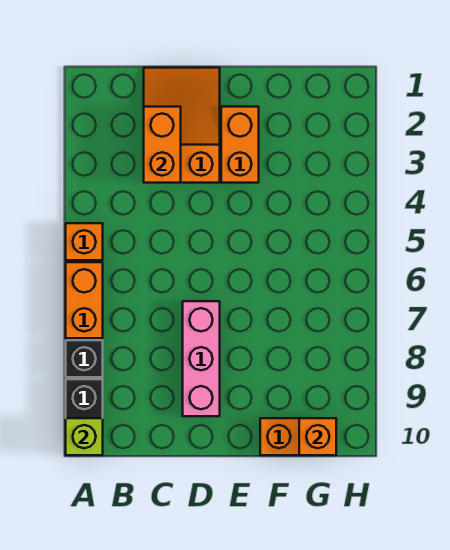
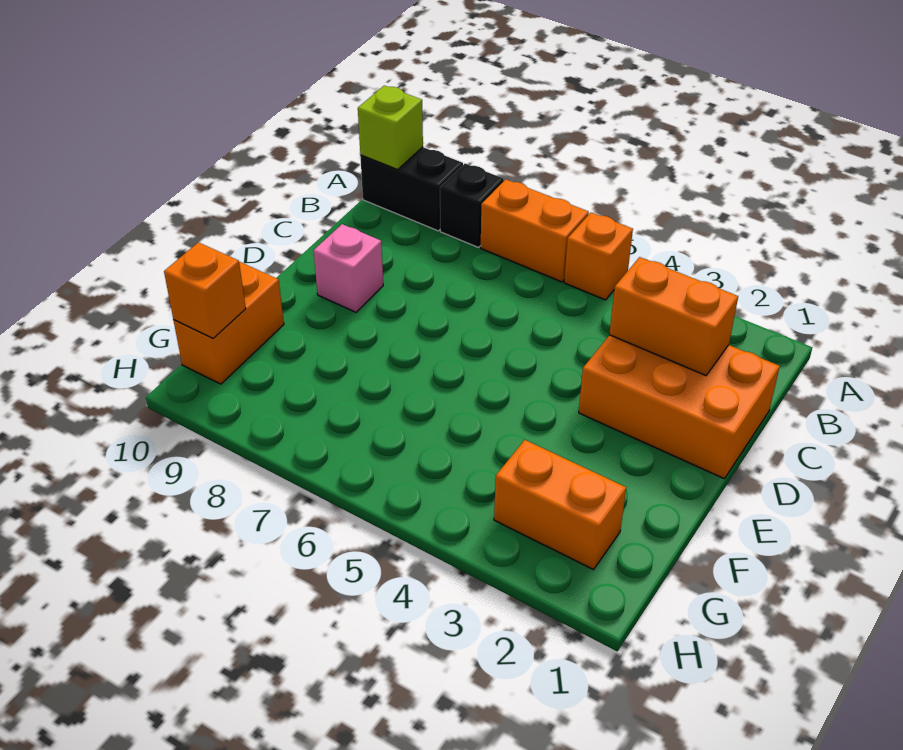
orange slope C1:D3 level 1 top 3 -> orange brick C1:D3 level 1
pink brick D7:D9 level 1 -> pink brick D9 level 1
orange brick E2:E3 level 1 -> orange brick G2:G3 level 1

